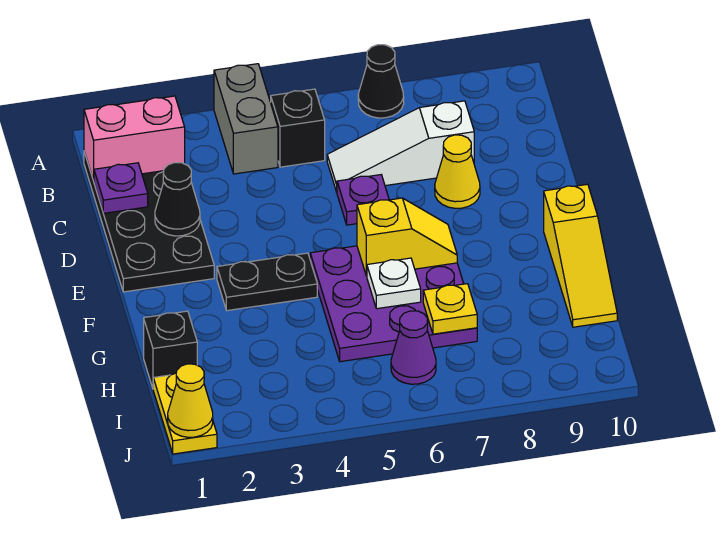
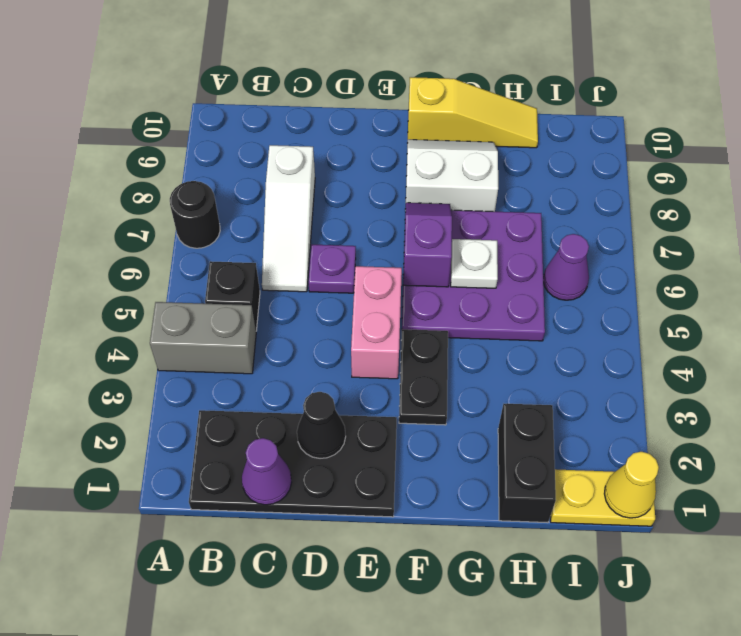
black cone A7 level 1 -> black round brick A7 level 1
pink brick B1:B2 level 2 -> pink brick E4:E5 level 1
purple plate C1 level 2 -> purple cone C1 level 2
yellow cone D8 level 1 -> none
yellow slope F6:F7 level 2 top 6 -> purple slope F6:F7 level 2 top 6
none -> white slope F8:G9 level 1 top 8
black brick H1 level 1 -> black brick H1:H2 level 1
yellow plate H7 level 2 -> none

